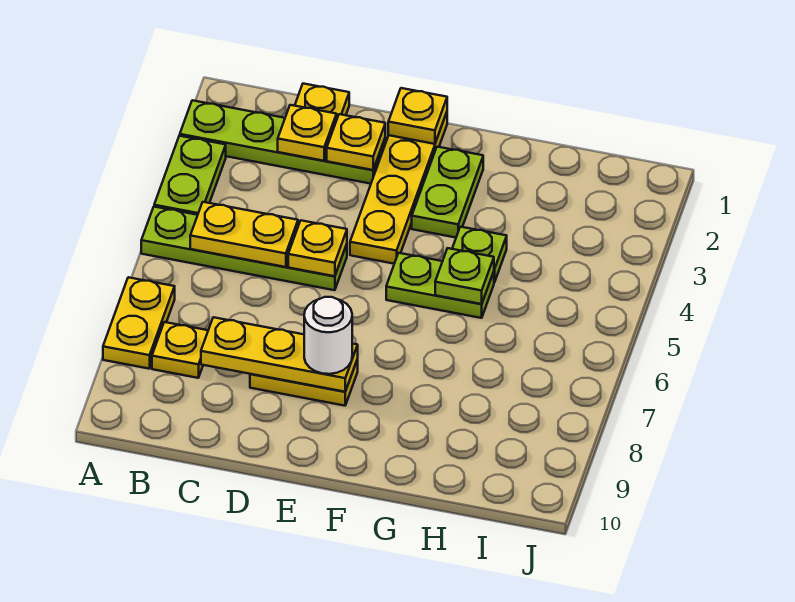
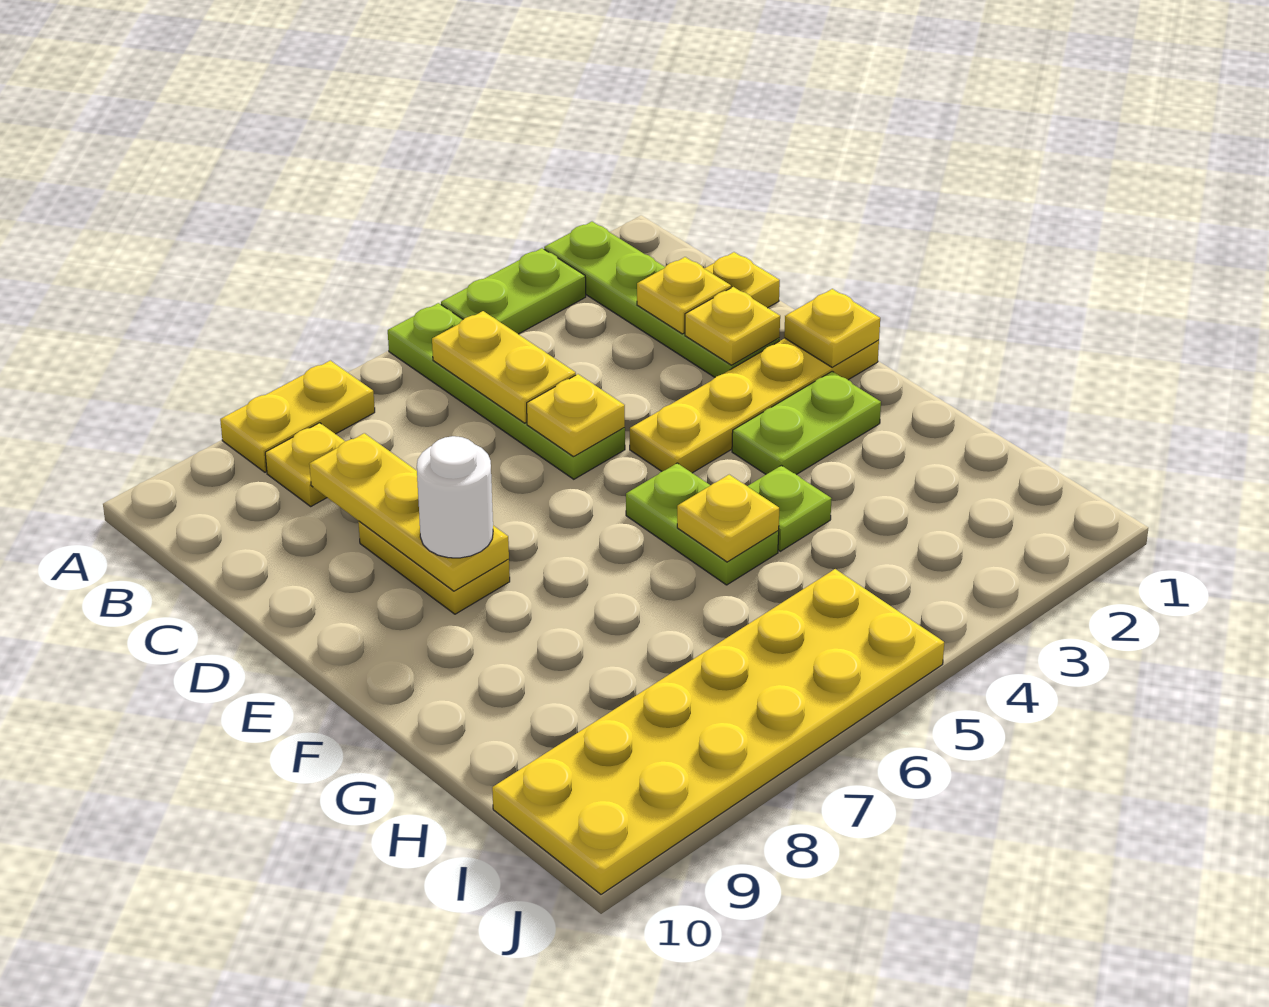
lime plate G5 level 2 -> yellow plate G5 level 2
none -> yellow plate I5:J10 level 1

